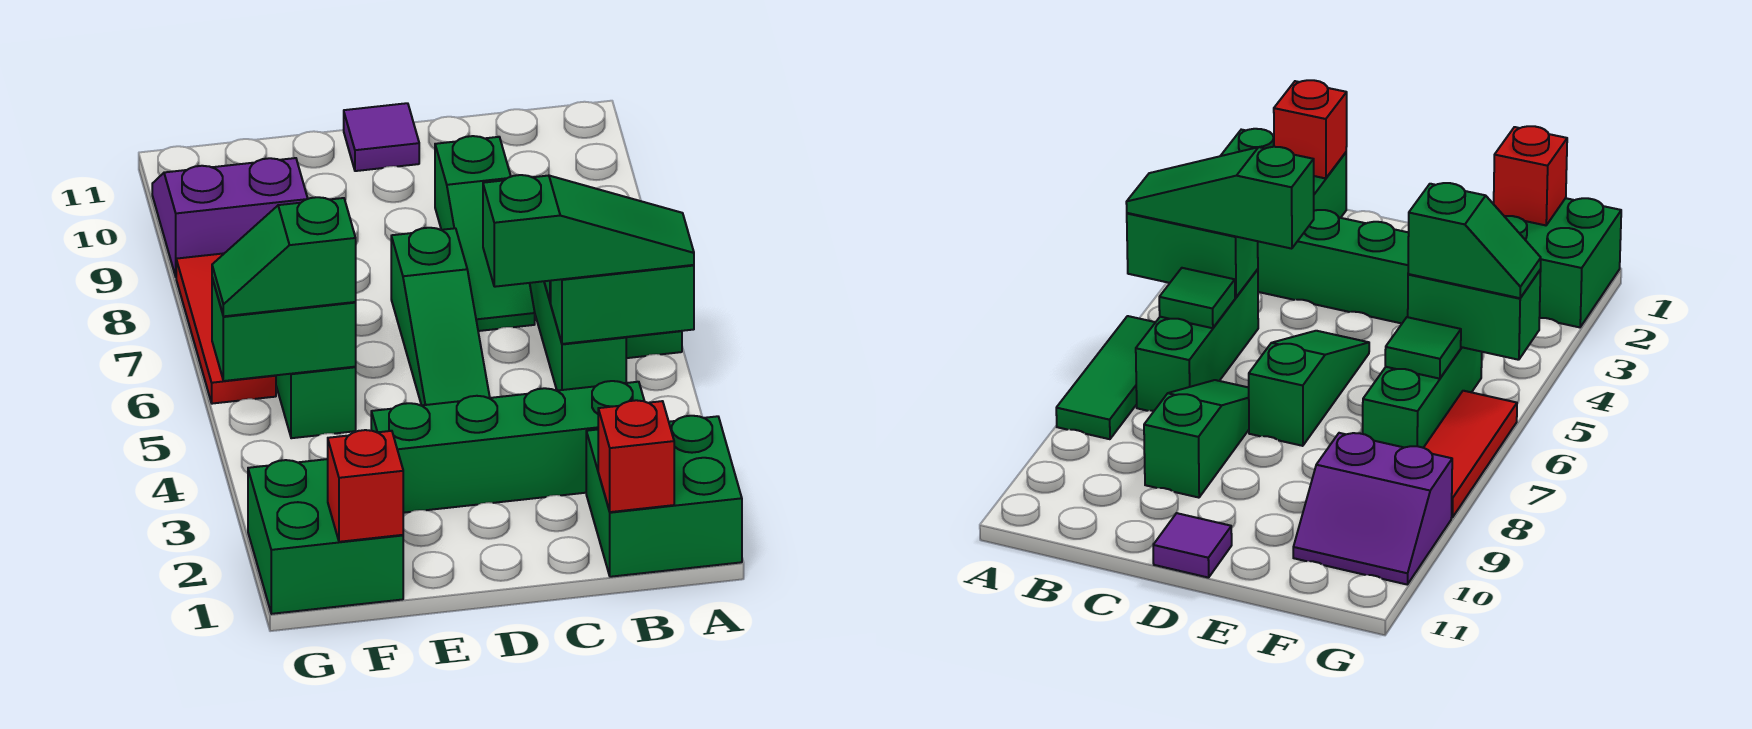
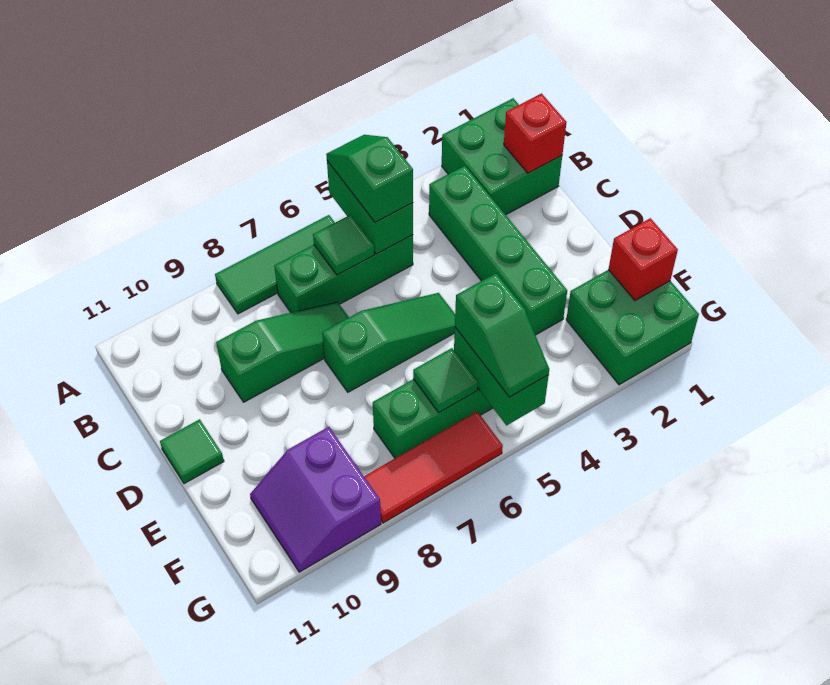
green slope A5:C5 level 3 top C -> green slope A5:B5 level 3 top B
purple tile D11 level 1 -> green tile D11 level 1

